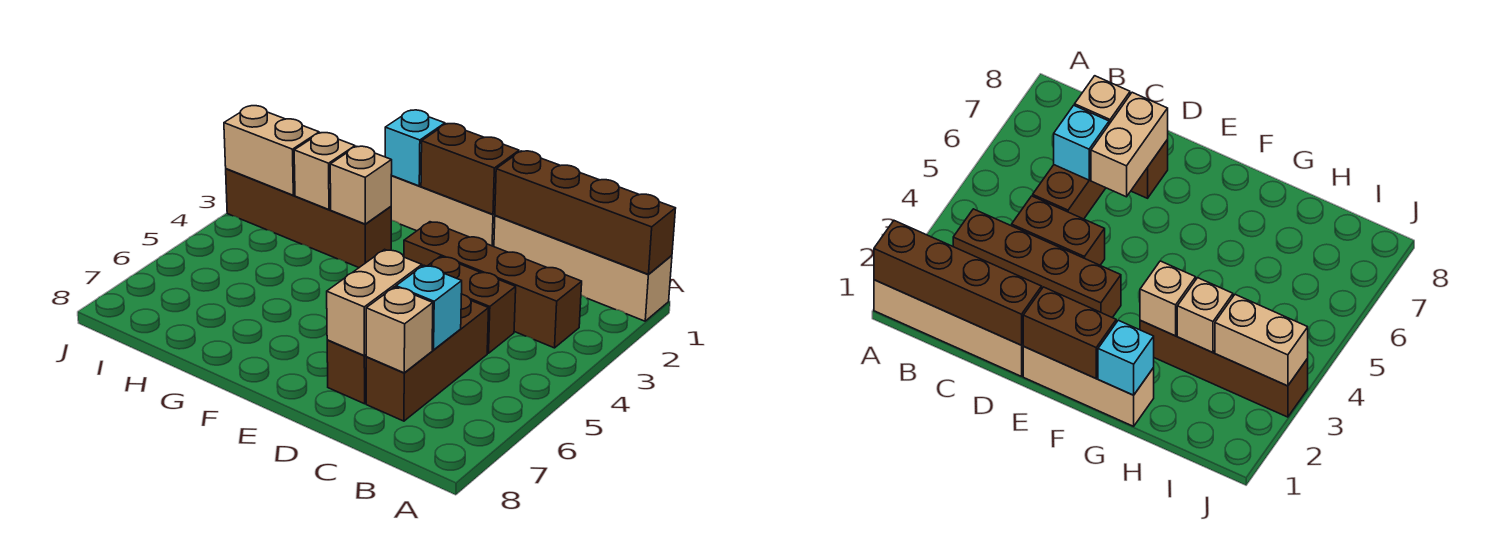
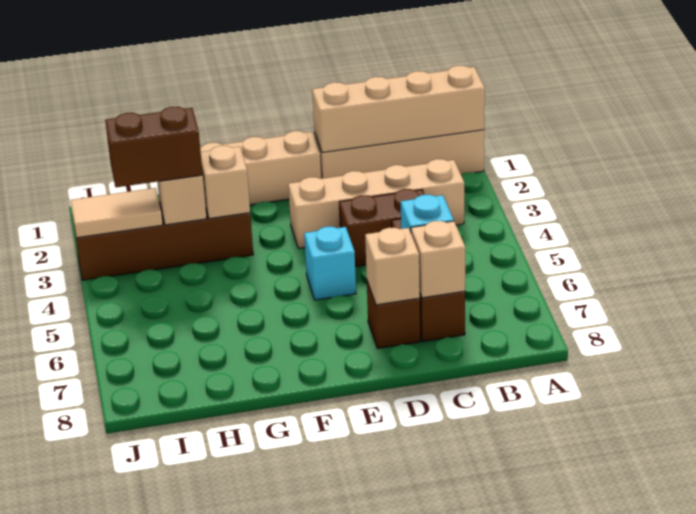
brown brick A1:D1 level 2 -> tan brick A1:D1 level 2
brown brick B3:E3 level 1 -> tan brick B3:E3 level 1
tan brick D6:D7 level 2 -> tan brick D7 level 2
brown brick E1:F1 level 2 -> brown brick H3:I3 level 3
cyan brick G1 level 2 -> cyan brick E5 level 1
tan brick I3:J3 level 2 -> tan tile I3:J3 level 2

